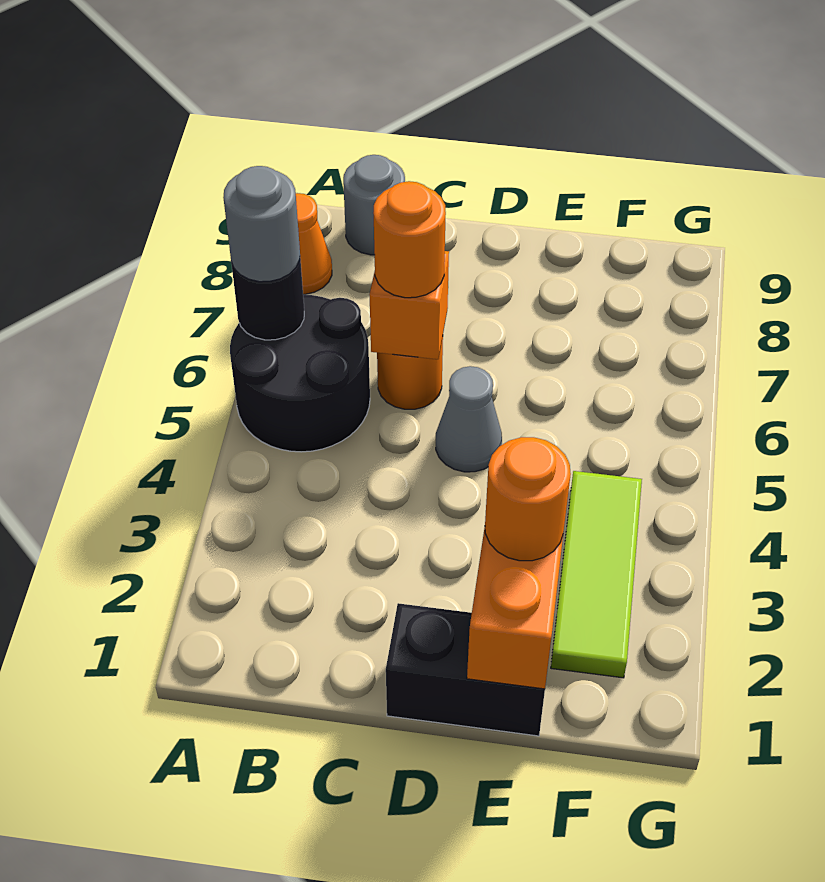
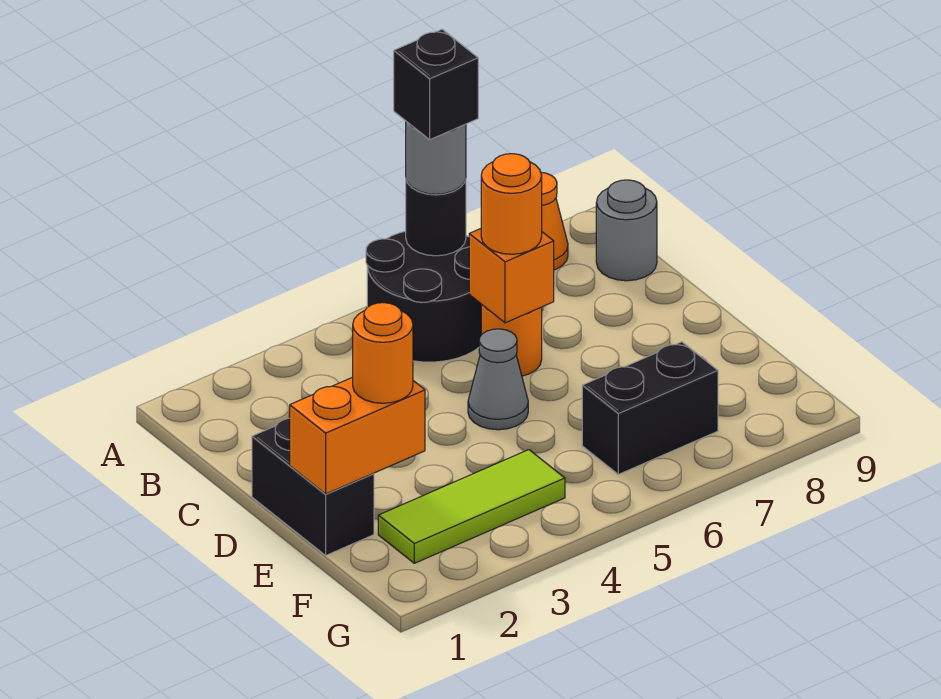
none -> black brick A6 level 4
none -> black brick F6:F7 level 1

